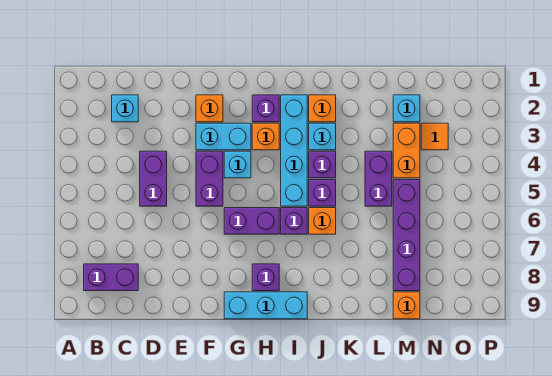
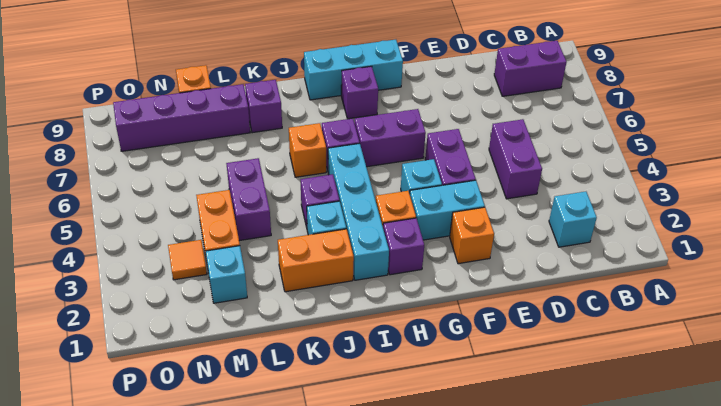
orange brick J2 level 1 -> orange brick J2:K2 level 1
purple brick J5 level 1 -> purple brick K8 level 1
purple brick M5:M8 level 1 -> purple brick L8:O8 level 1

